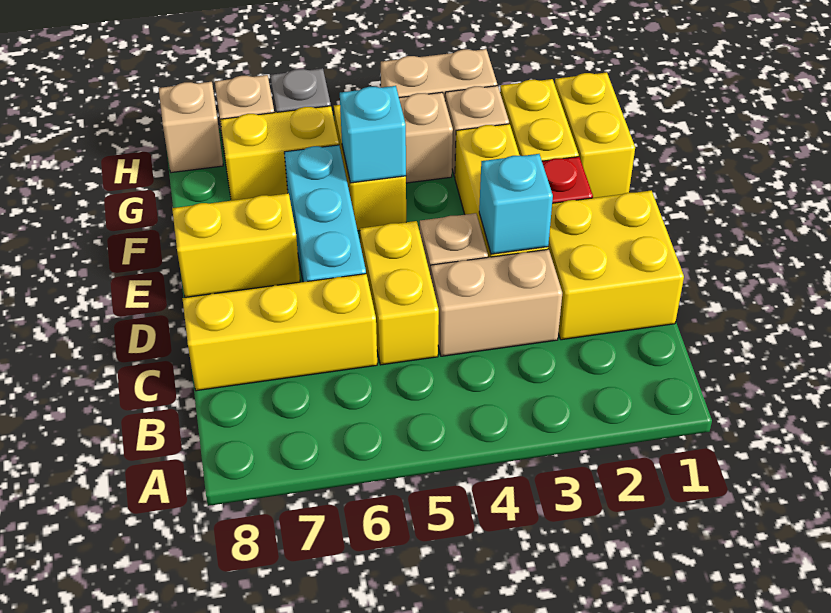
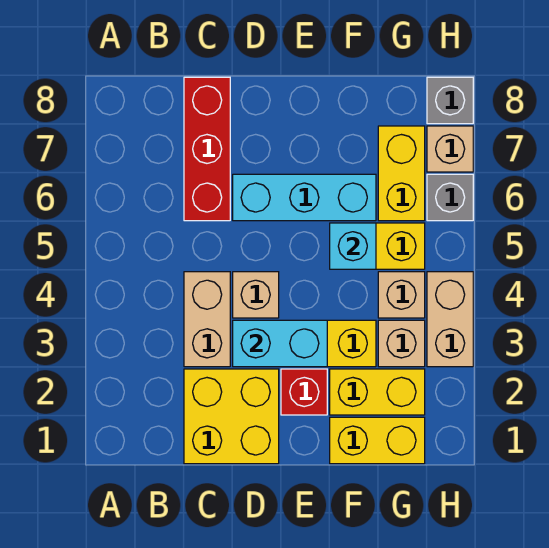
yellow brick C5:D5 level 1 -> none
yellow brick C6:C8 level 1 -> red brick C6:C8 level 1
cyan brick D3 level 2 -> cyan brick D3:E3 level 2
yellow brick E7:E8 level 1 -> none
tan brick H8 level 1 -> grey brick H8 level 1

